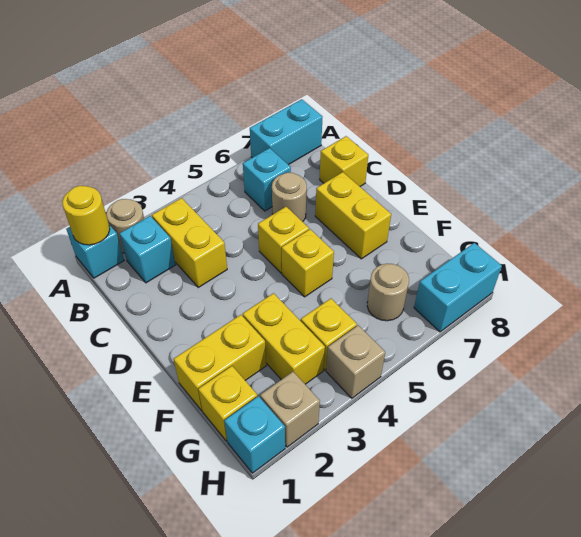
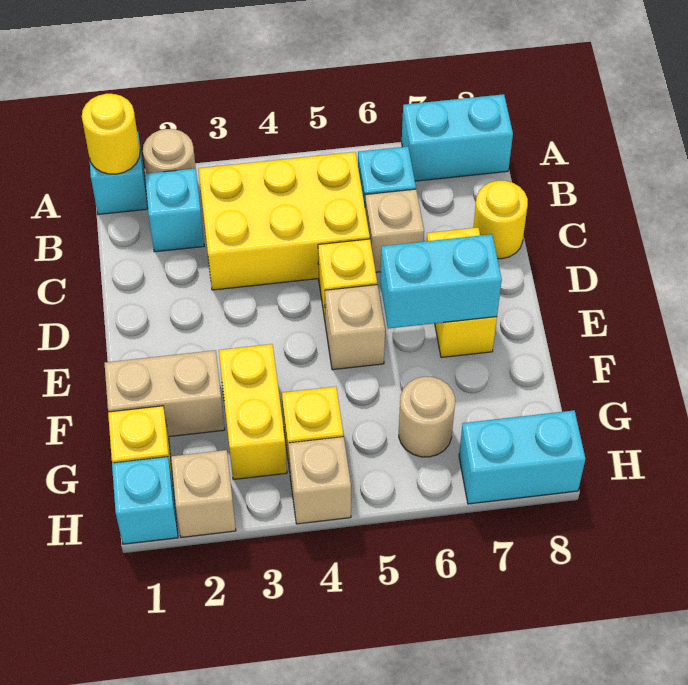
yellow brick B3:C3 level 1 -> yellow brick B3:C5 level 1
tan round brick C6 level 1 -> tan brick C6 level 1
yellow brick C8 level 1 -> yellow round brick C8 level 1
yellow brick E5 level 1 -> tan brick E5 level 1
none -> cyan brick E6:E7 level 2
yellow brick F1:F2 level 1 -> tan brick F1:F2 level 1

